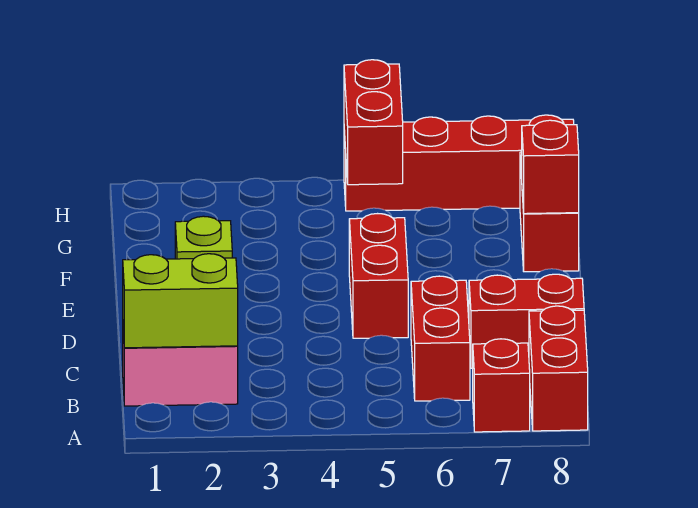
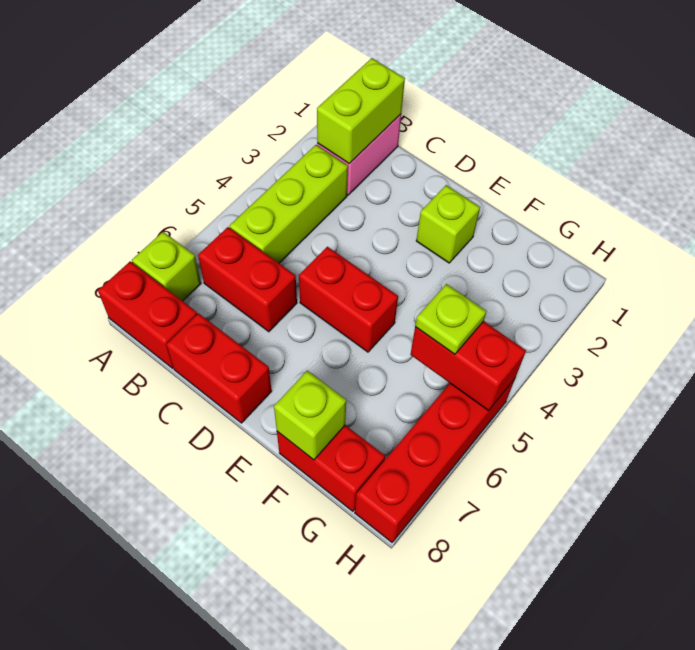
red brick A7 level 1 -> lime brick A7 level 1
none -> lime brick B3:B5 level 1
red brick C7:C8 level 1 -> red brick C8:D8 level 1
red brick F8 level 2 -> lime brick F8 level 2
none -> lime plate G5 level 3

